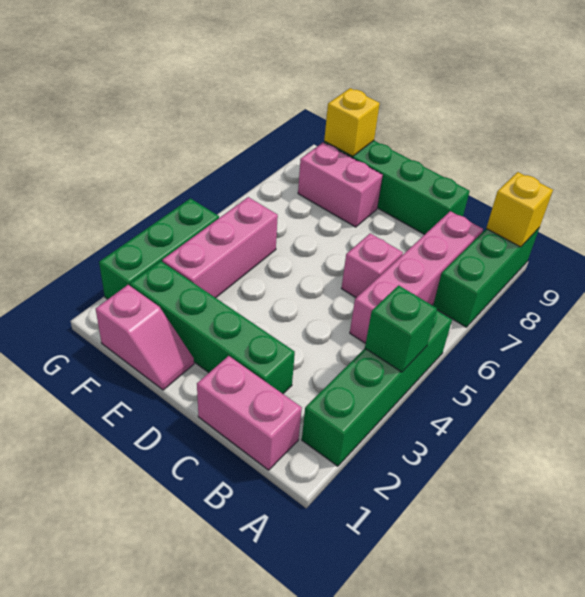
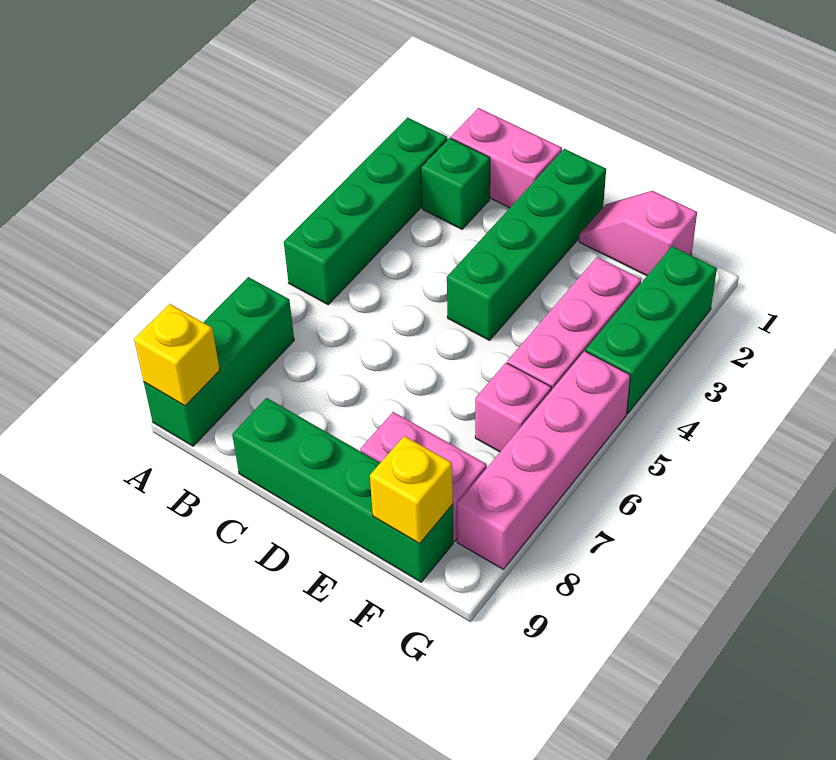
green brick A4 level 2 -> green brick B2 level 1
pink brick B5:B8 level 1 -> pink brick G5:G8 level 1
green brick C2:F2 level 1 -> green brick D1:D4 level 1
pink brick C6 level 1 -> pink brick F6 level 1

